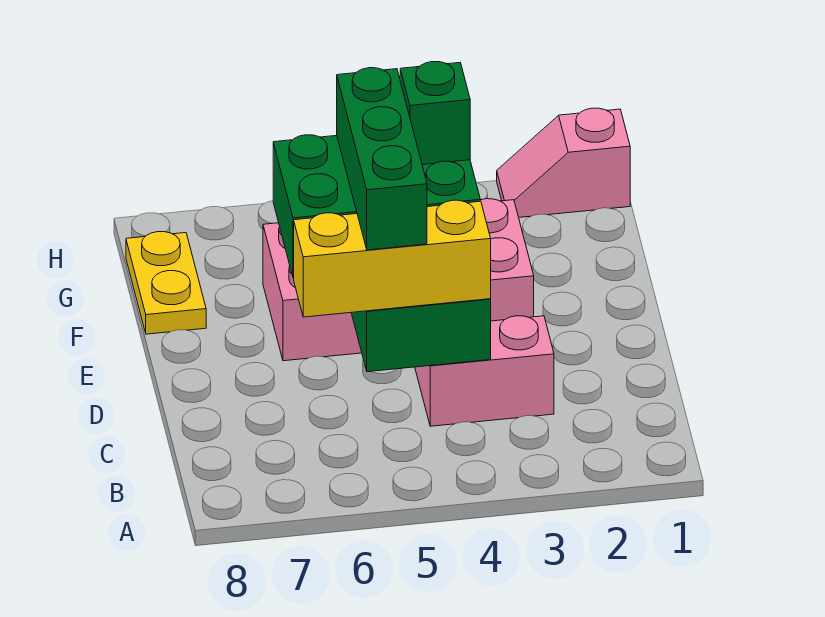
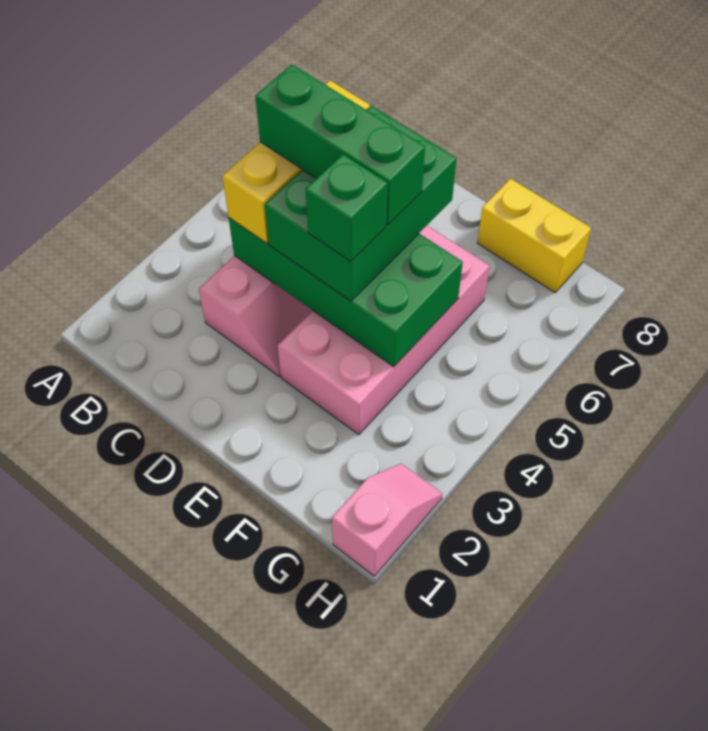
yellow plate F8:G8 level 1 -> yellow brick F8:G8 level 1

